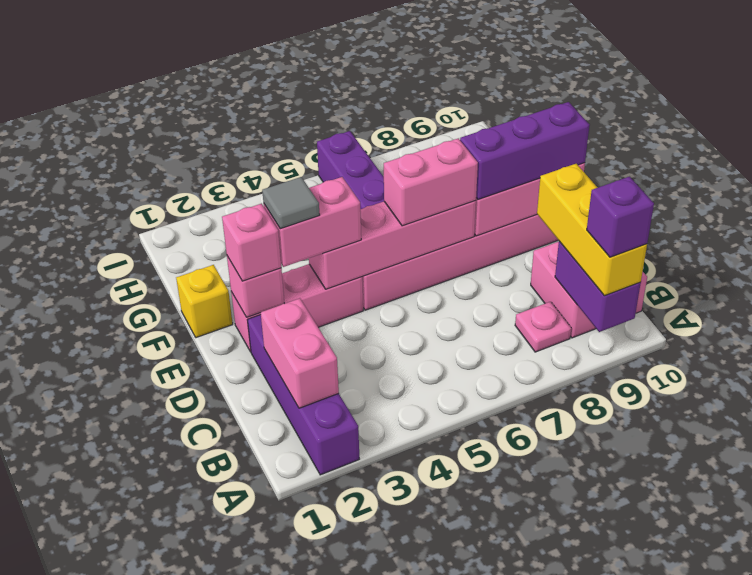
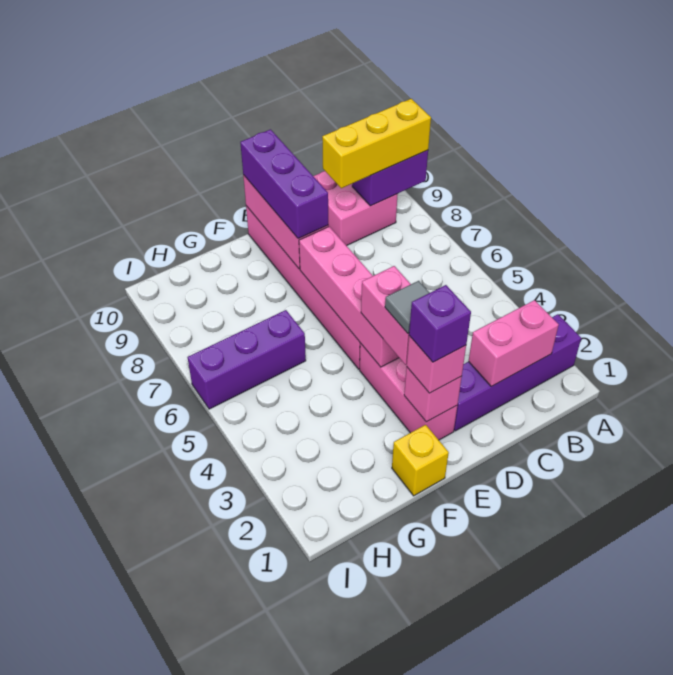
purple brick A9 level 4 -> purple brick E2 level 4
pink plate B8 level 1 -> none
pink brick E6:E7 level 3 -> none

